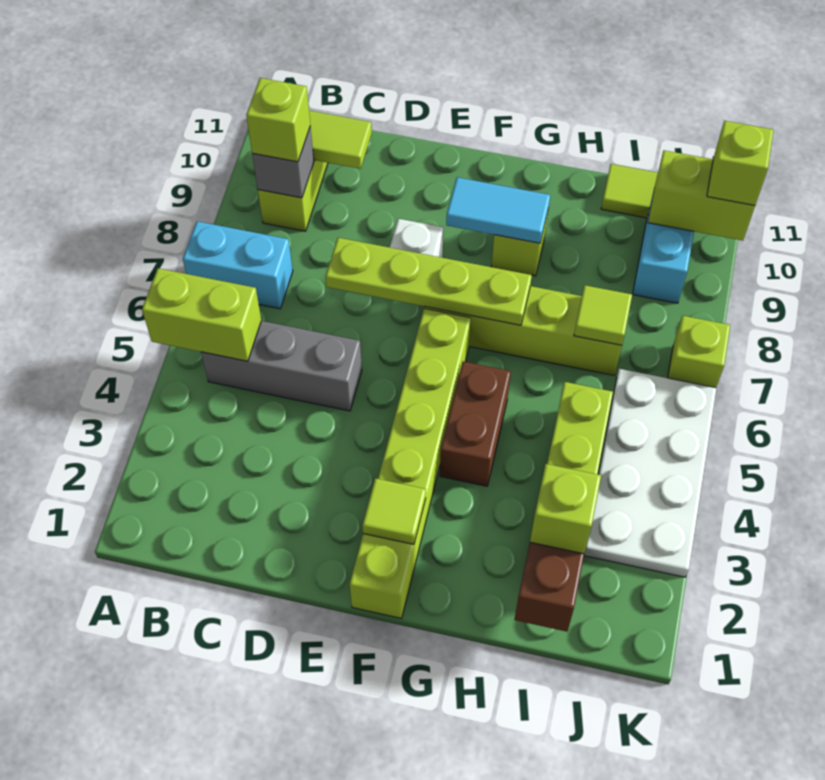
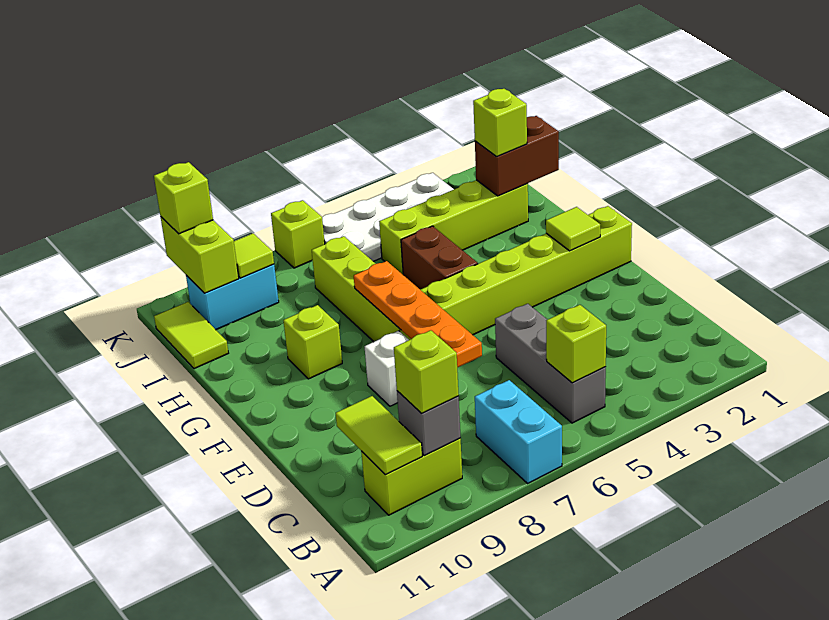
lime brick A5:B5 level 2 -> lime brick B5 level 2
lime plate D7:G7 level 2 -> orange plate D7:G7 level 2
cyan tile F9:G9 level 2 -> none
brown brick G4:G5 level 1 -> brown brick G5:H5 level 1
lime tile I7 level 2 -> lime tile J9 level 2

